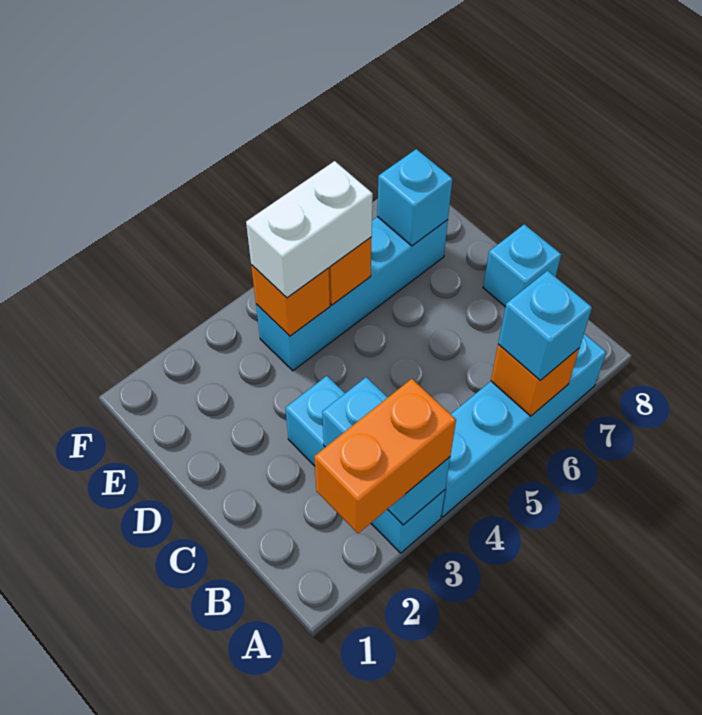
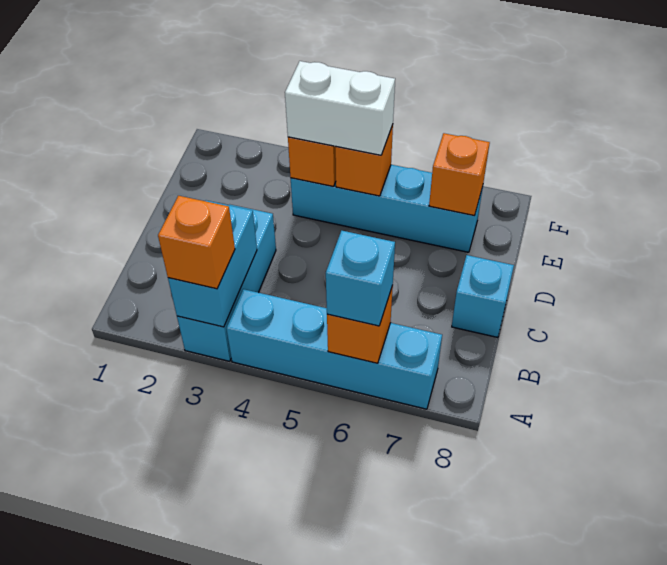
orange brick A2:A3 level 3 -> orange brick A3 level 3
cyan brick E7 level 2 -> orange brick E7 level 2

